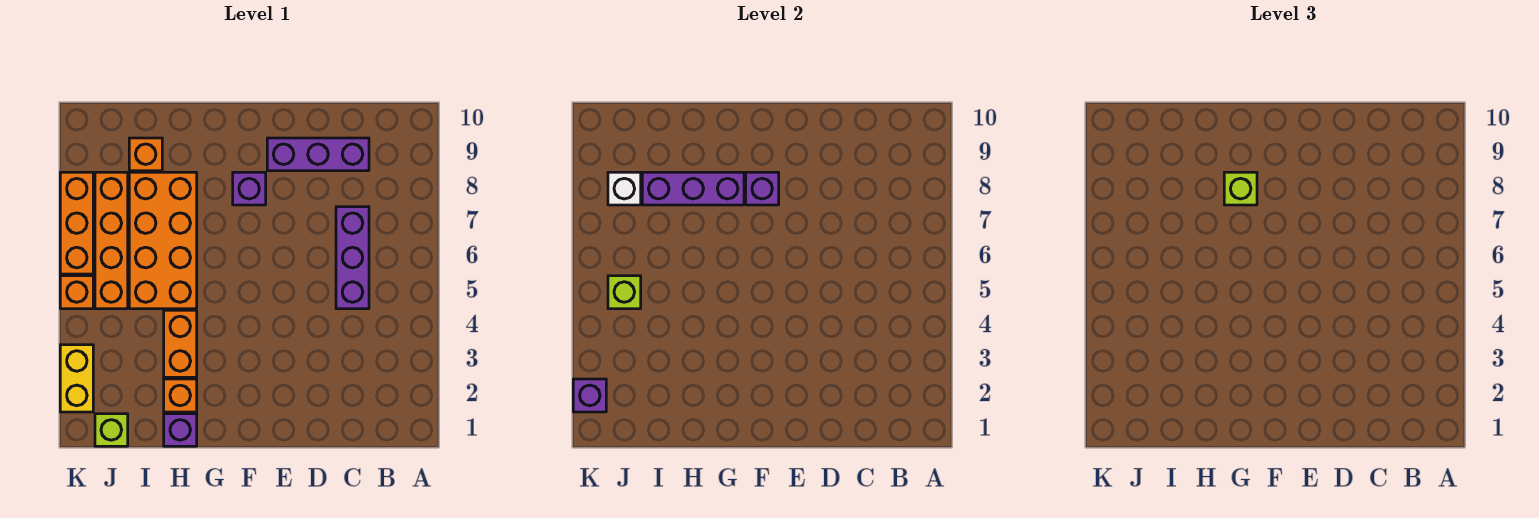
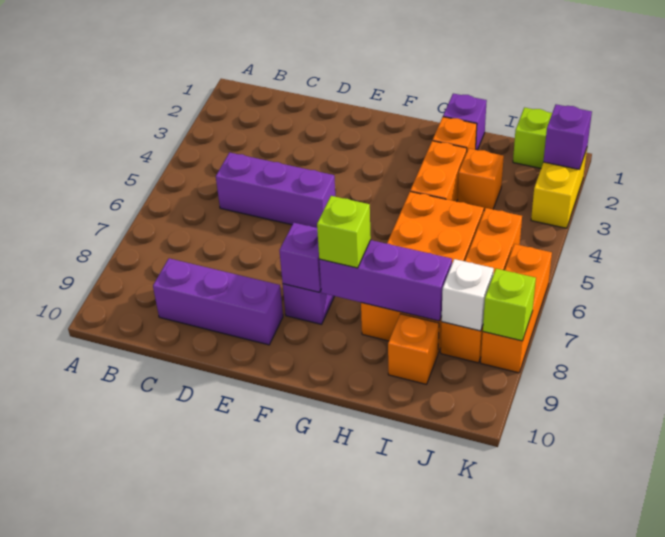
purple brick C5:C7 level 1 -> purple brick C5:E5 level 1
lime brick J5 level 2 -> lime brick K8 level 2
orange brick K5 level 1 -> orange brick I3 level 1

